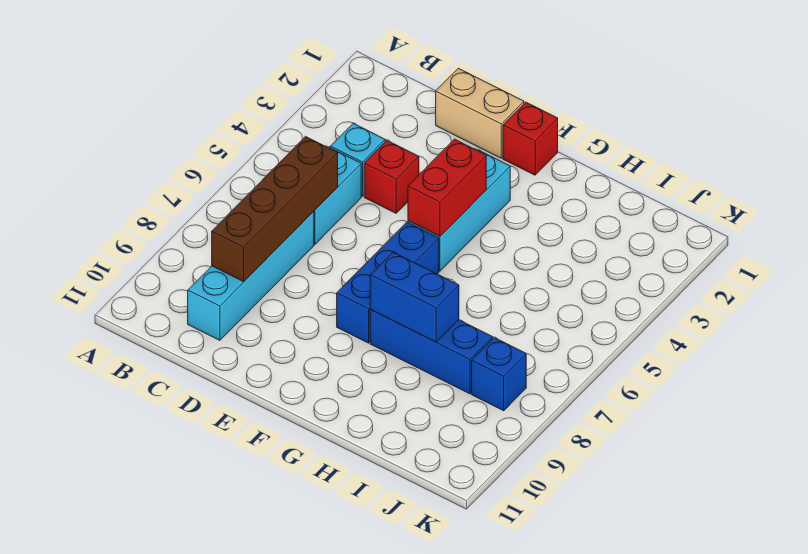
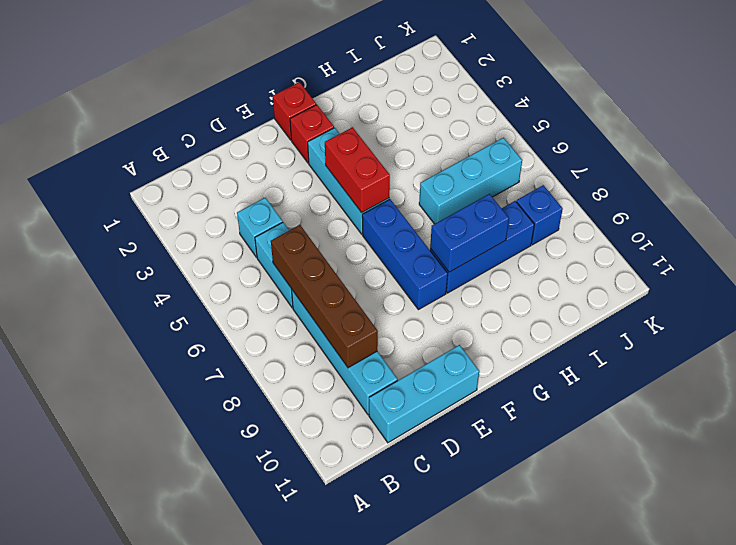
none -> cyan brick C11:E11 level 1
tan brick D1:E1 level 1 -> none
red brick D4 level 1 -> red brick F2 level 1
none -> cyan brick H6:J6 level 1

